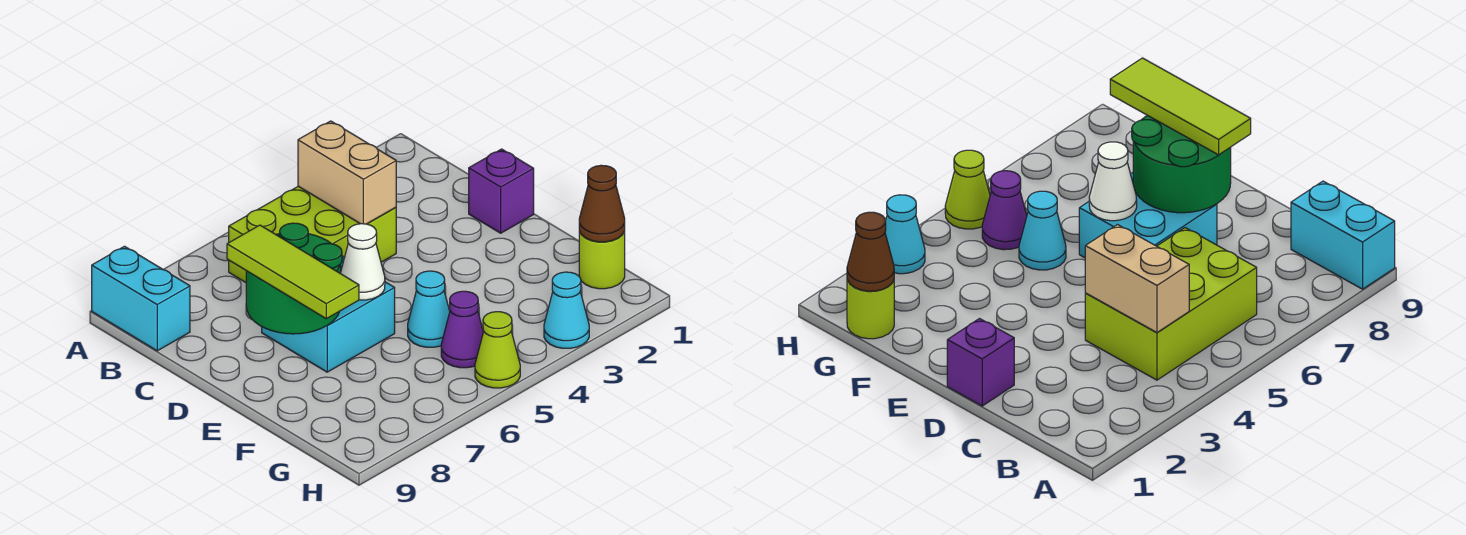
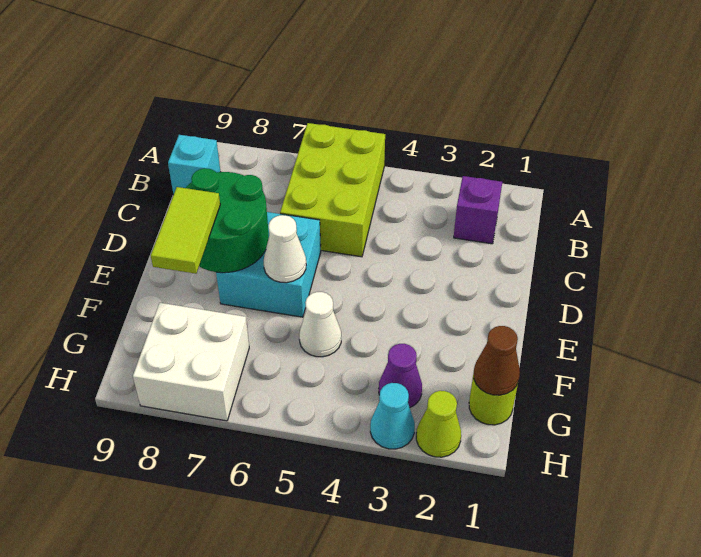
cyan brick A9:B9 level 1 -> cyan brick B9 level 1
lime brick B4:C6 level 1 -> lime brick A5:C6 level 1
tan brick B4:C4 level 2 -> none
purple brick D1 level 1 -> purple brick B2 level 1
lime tile D8:F8 level 3 -> lime tile E8:F8 level 3
cyan cone F5 level 1 -> white cone F5 level 1
purple cone G5 level 1 -> purple cone G3 level 1
none -> white brick G7:H8 level 1
lime cone H5 level 1 -> lime cone H2 level 1

